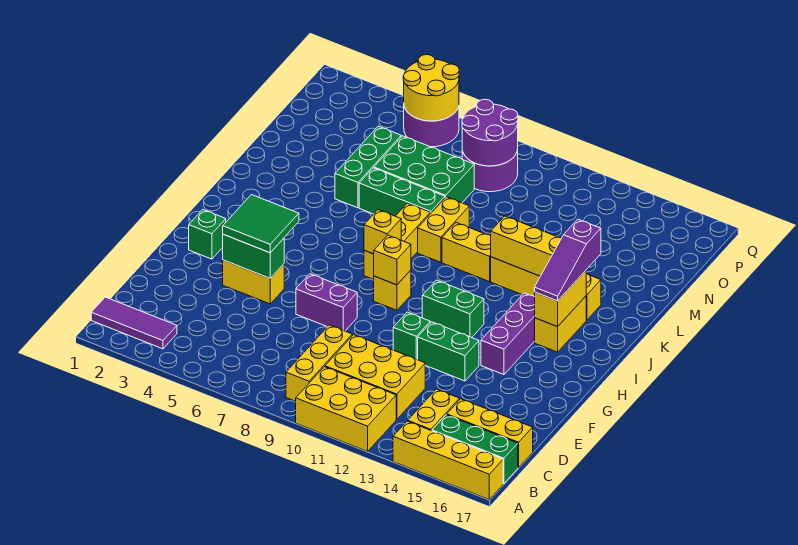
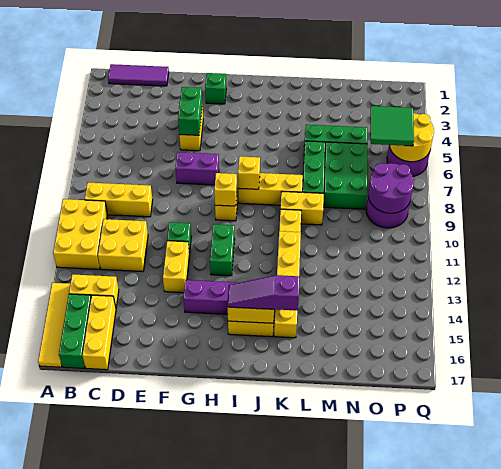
yellow brick A14:A17 level 1 -> yellow tile A14:A17 level 1
purple tile B1:B3 level 1 -> purple tile B1:D1 level 1
yellow brick C10:D12 level 1 -> yellow brick C11:D12 level 1
green tile F4:G5 level 3 -> green tile O5:P6 level 3
purple brick F7:F8 level 1 -> purple brick F7:G7 level 1
green brick F12:F13 level 1 -> yellow brick F12:F13 level 1

